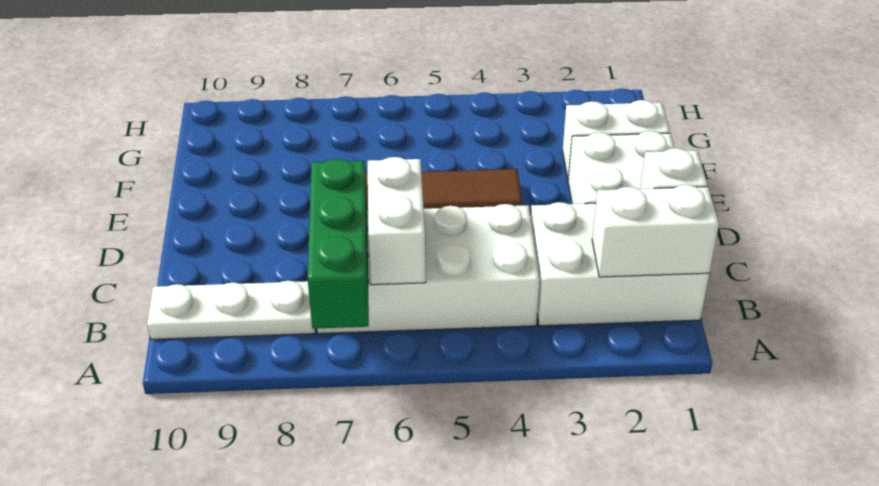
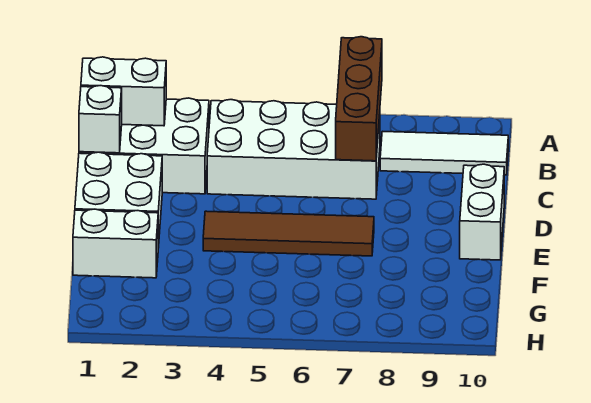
green brick A7:C7 level 2 -> brown brick A7:C7 level 2
white brick B6:C6 level 2 -> white brick D10:E10 level 1
white plate B8:B10 level 1 -> white tile B8:B10 level 1

